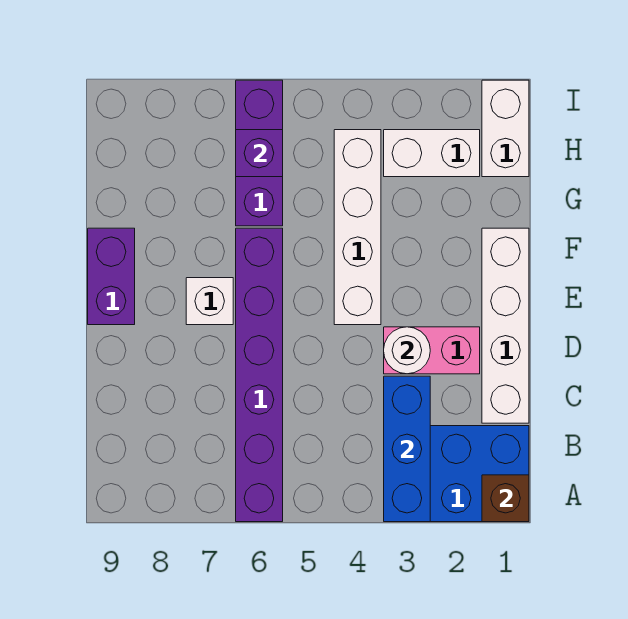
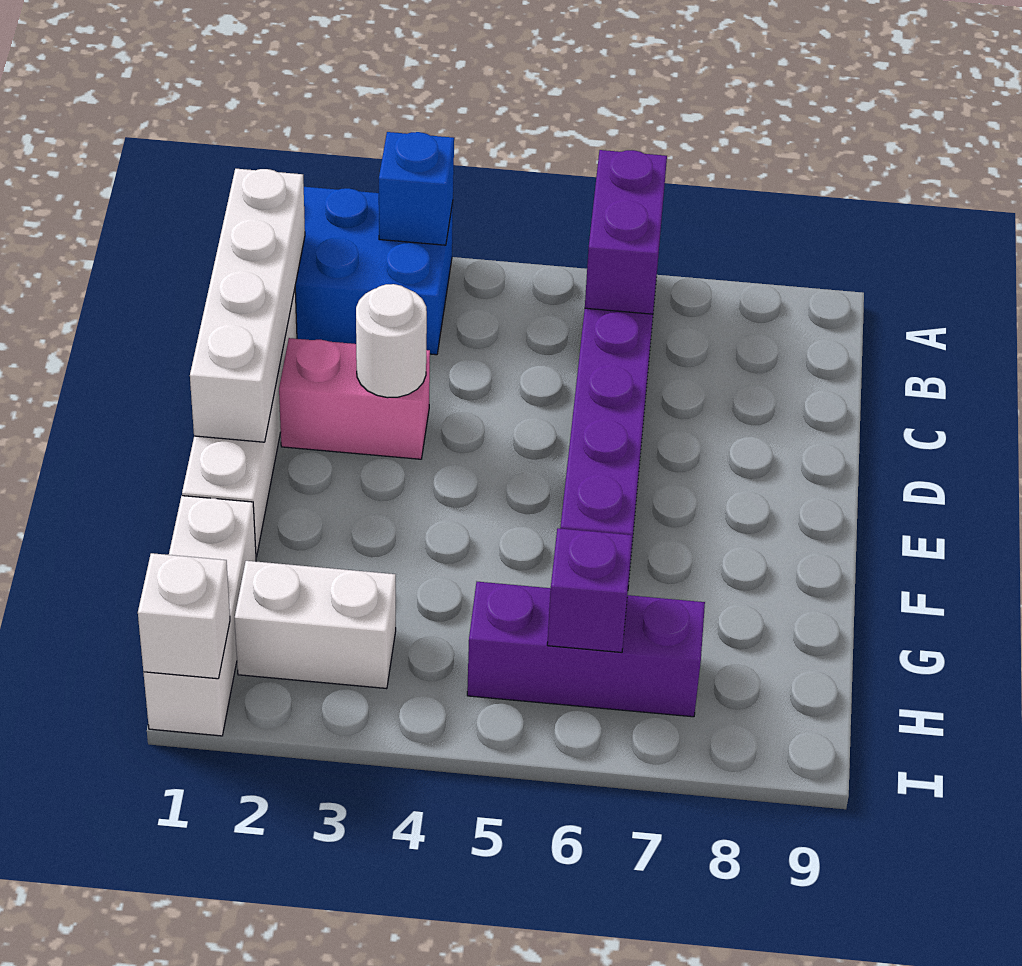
brown brick A1 level 2 -> none
blue brick A3:C3 level 2 -> blue brick A3 level 2
white brick E4:H4 level 1 -> white brick B1:E1 level 2
white brick E7 level 1 -> white brick I1 level 2
purple brick E9:F9 level 1 -> purple brick A6:B6 level 2
purple brick G6:I6 level 1 -> purple brick H5:H7 level 1
white brick H1:I1 level 1 -> white brick G1:I1 level 1

